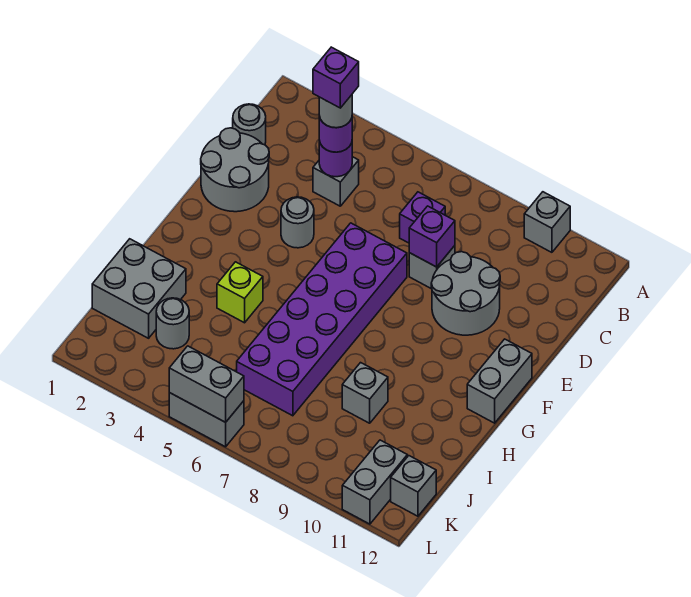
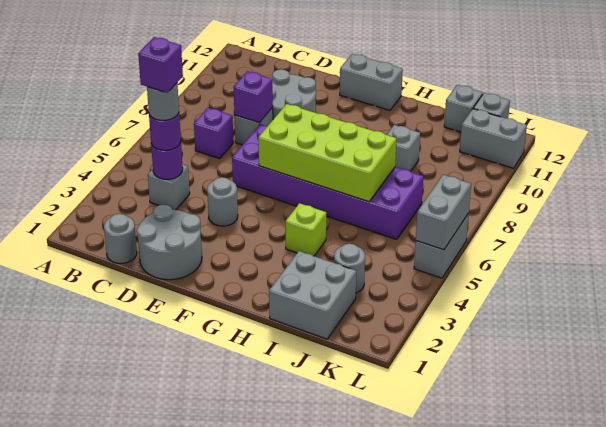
grey brick A10 level 1 -> grey brick J12 level 1
none -> lime brick F6:I7 level 2

